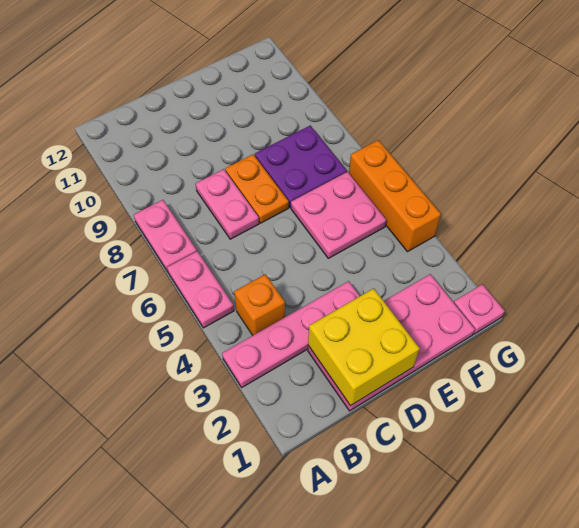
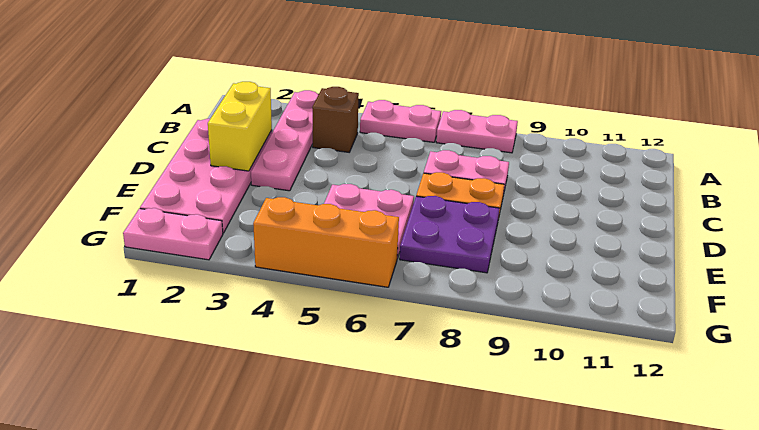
orange brick B4 level 1 -> brown brick B4 level 1
yellow brick C1:D2 level 2 -> yellow brick C2:D2 level 2
pink plate G1 level 1 -> pink plate G1:G2 level 1

